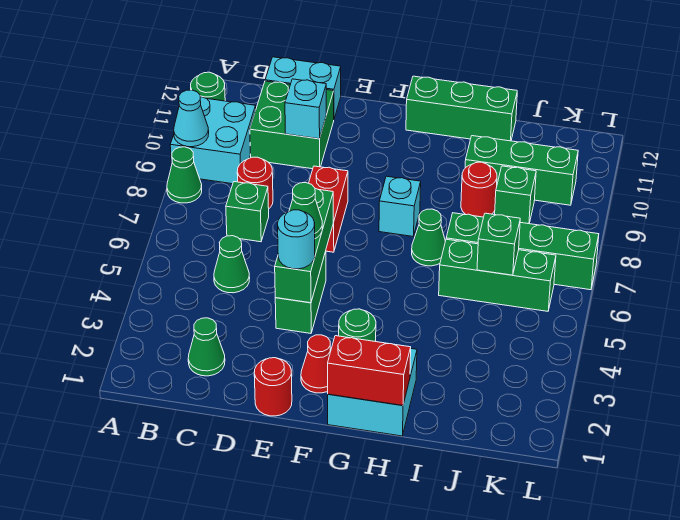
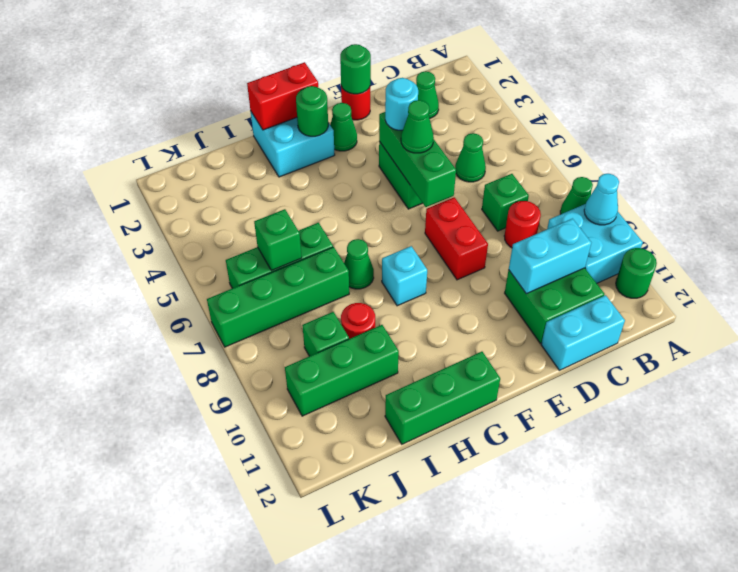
cyan brick D10 level 2 -> cyan brick C10:D10 level 2
none -> green round brick E1 level 2
red cone F2 level 1 -> green cone F2 level 1

